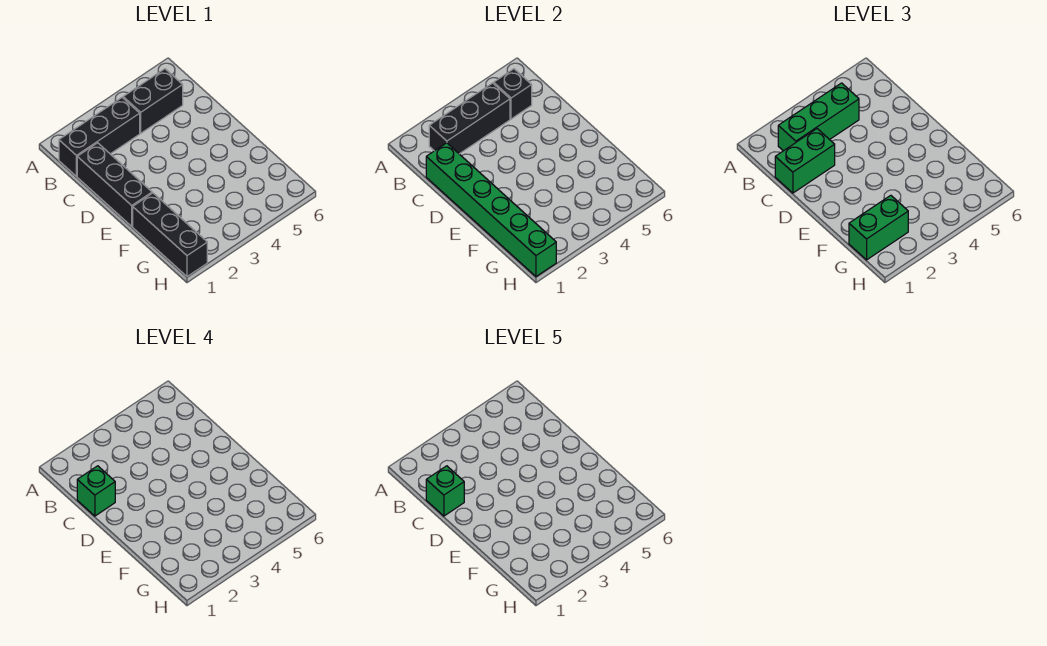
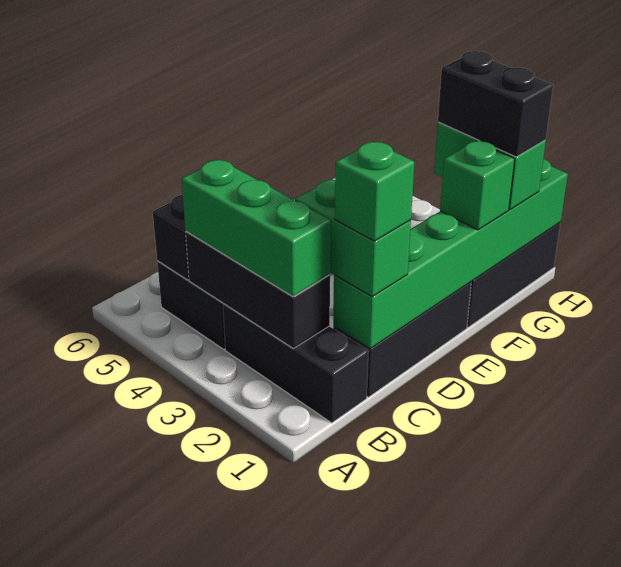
green brick C1 level 5 -> green brick F1 level 3
none -> black brick G1:G2 level 4

